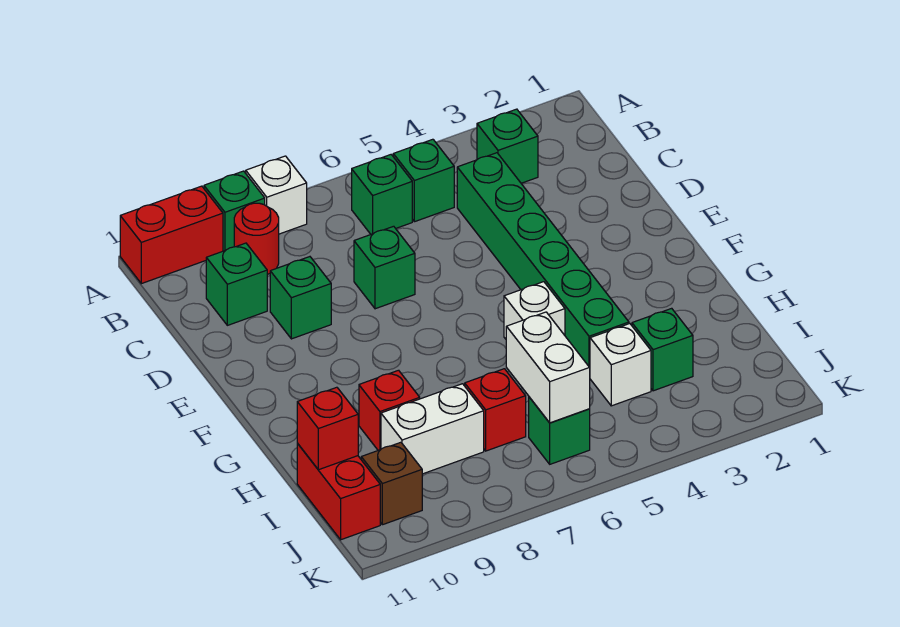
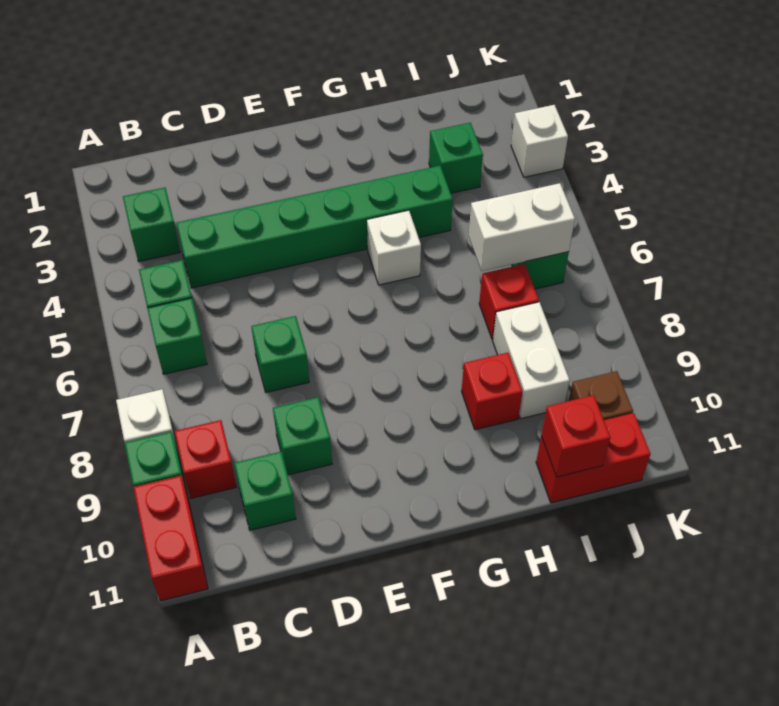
red round brick B9 level 1 -> red brick B9 level 1
white brick I4 level 1 -> white brick K3 level 1

